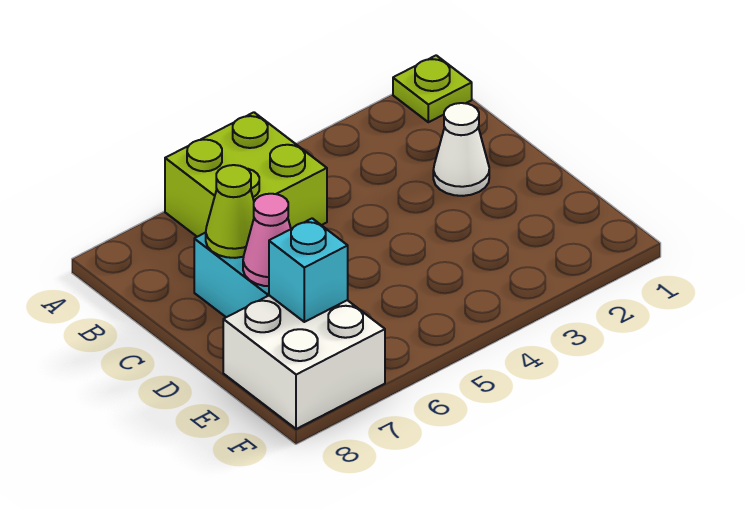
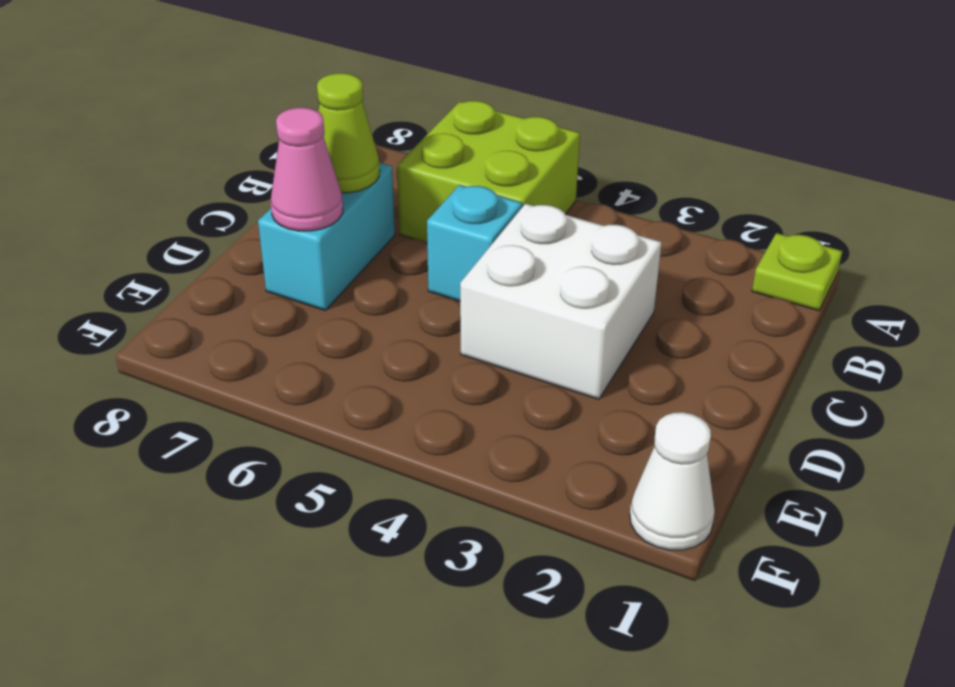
white cone C2 level 1 -> white cone F1 level 1
white brick E7:F8 level 1 -> white brick C3:D4 level 1
cyan brick E7 level 2 -> cyan brick C5 level 1

